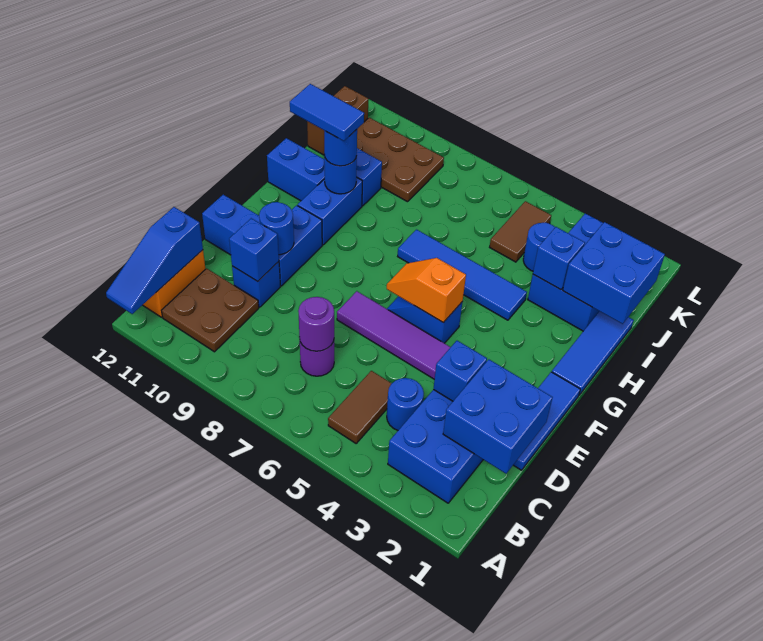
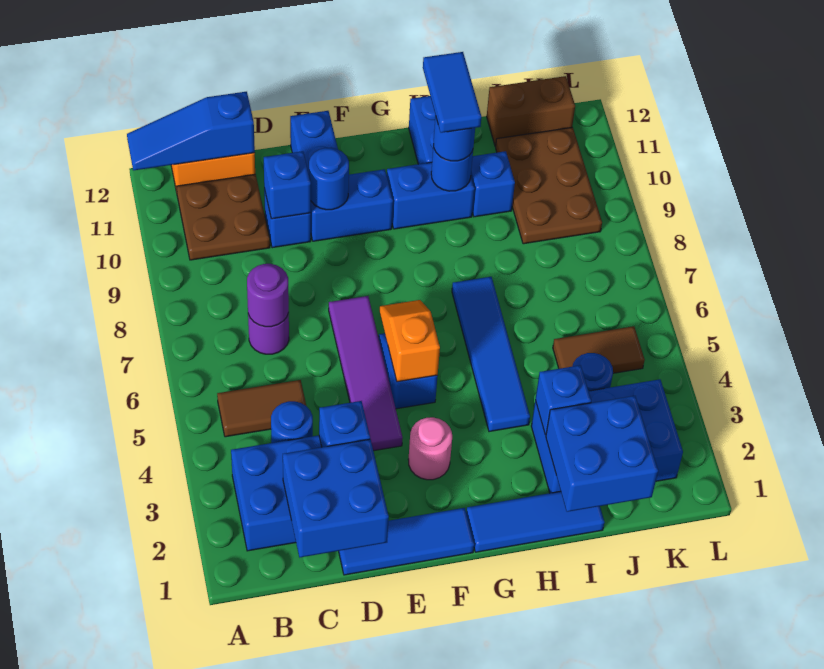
none -> pink round brick F3 level 1

